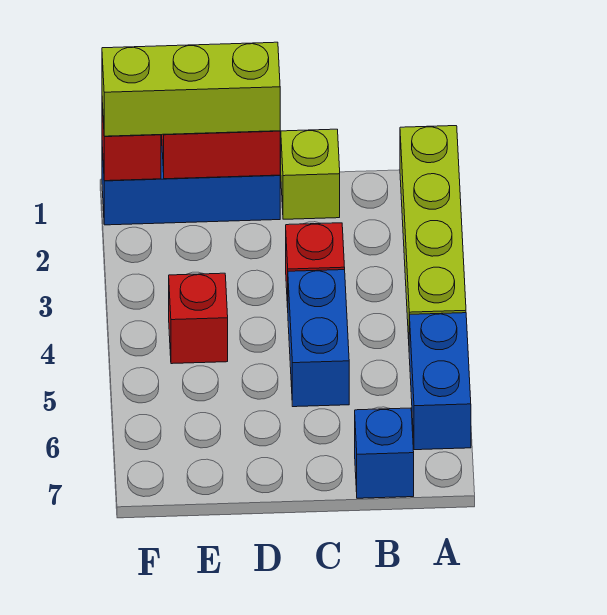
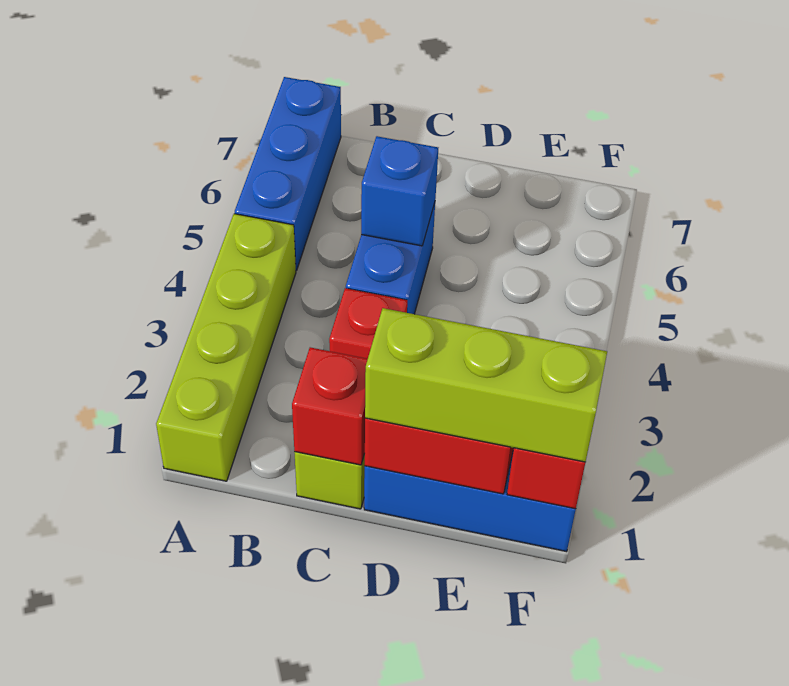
blue brick A5:A6 level 1 -> blue brick A5:A7 level 1
blue brick B7 level 1 -> blue brick C5 level 2
red brick E4 level 1 -> red brick C1 level 2

